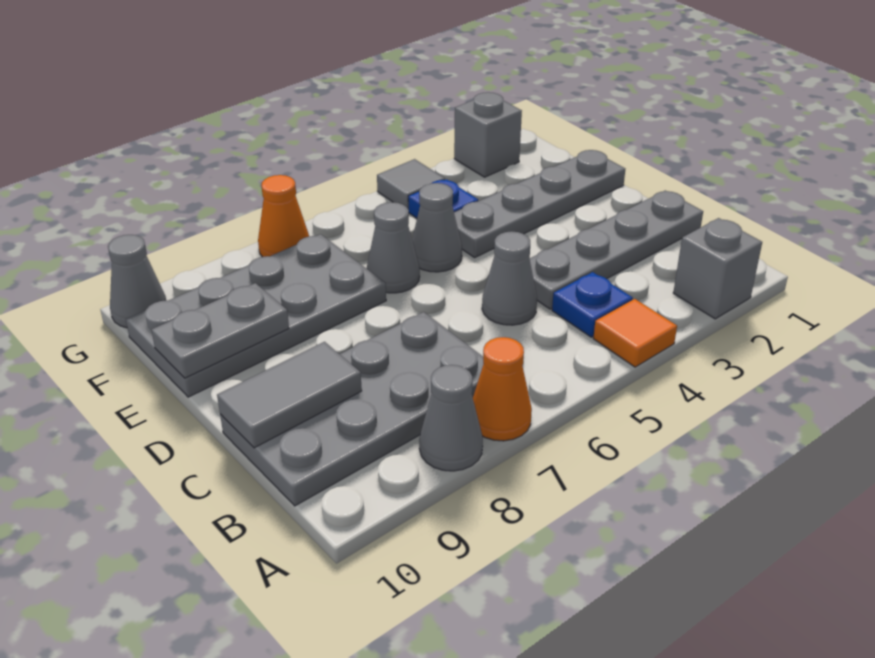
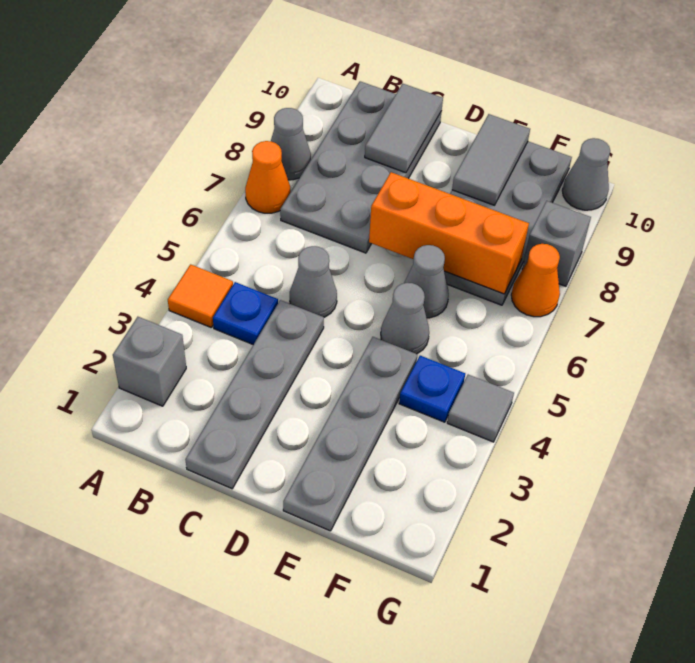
none -> orange brick D7:F7 level 2
grey plate E9:E10 level 2 -> grey tile E9:E10 level 2
grey brick G2 level 1 -> grey brick G8 level 1

